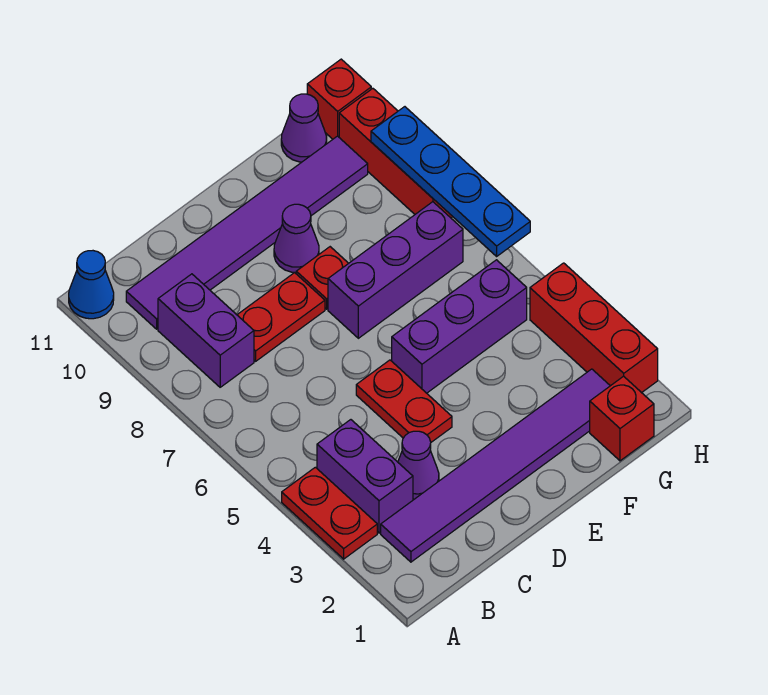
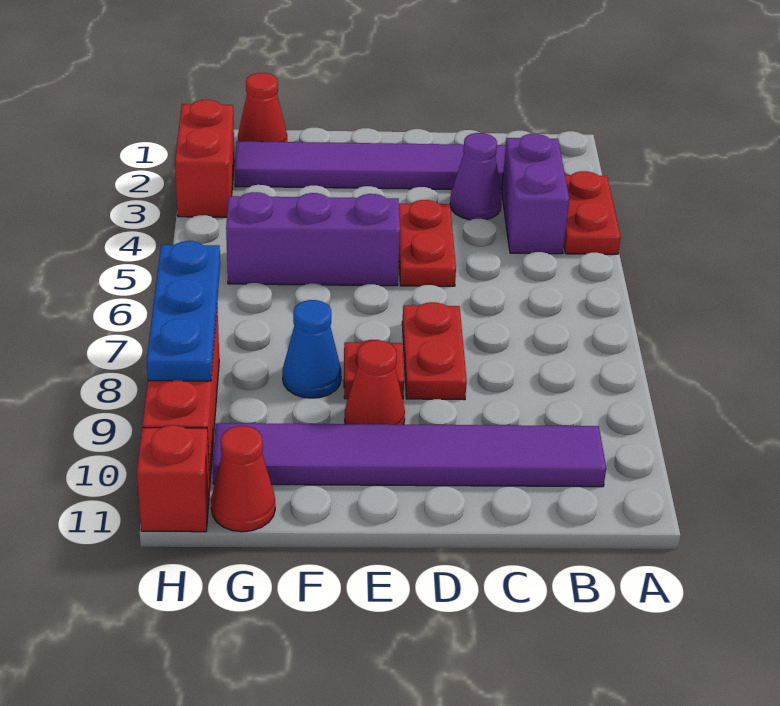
blue cone A11 level 1 -> blue cone F8 level 1
purple brick B8:B9 level 1 -> none
red plate C8:D8 level 1 -> red plate D7:D8 level 1
purple brick E7:G7 level 1 -> none
purple cone E9 level 1 -> red cone E9 level 1
red brick G1 level 1 -> red cone G1 level 1
purple cone G11 level 1 -> red cone G11 level 1
red brick H2:H4 level 1 -> red brick H2:H3 level 1
blue plate H6:H9 level 2 -> blue plate H7:H9 level 2

